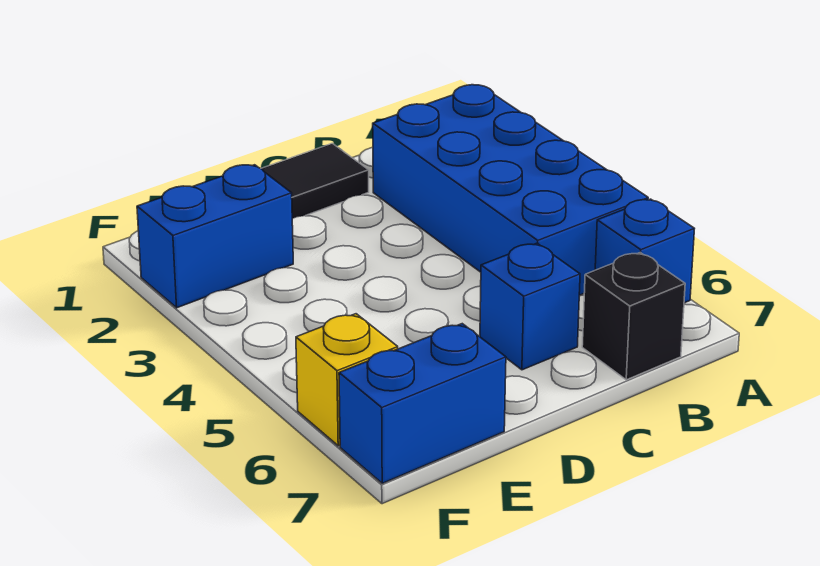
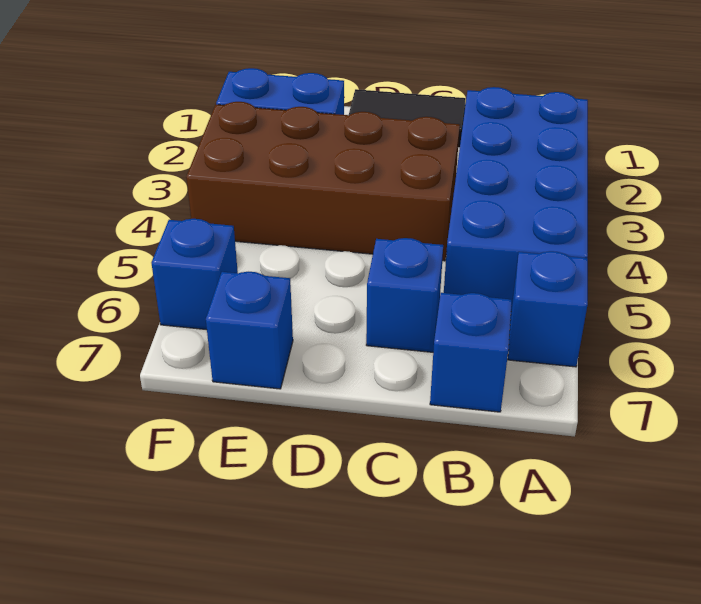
black brick B7 level 1 -> blue brick B7 level 1
none -> brown brick C3:F4 level 1
blue brick E7:F7 level 1 -> blue brick E7 level 1
yellow brick F6 level 1 -> blue brick F6 level 1

